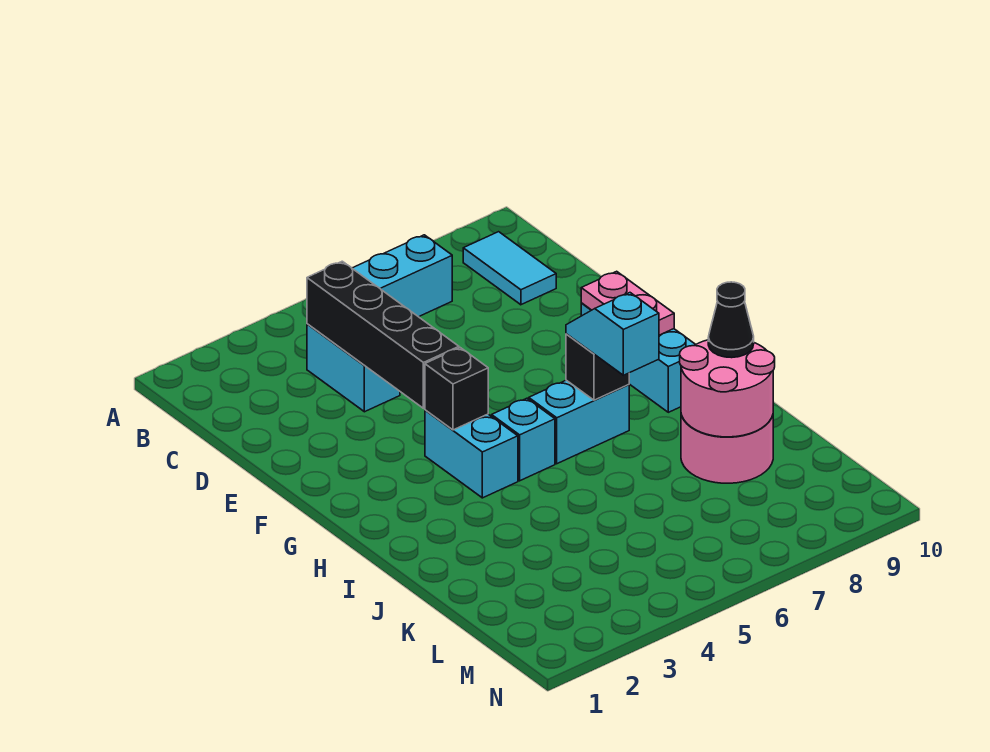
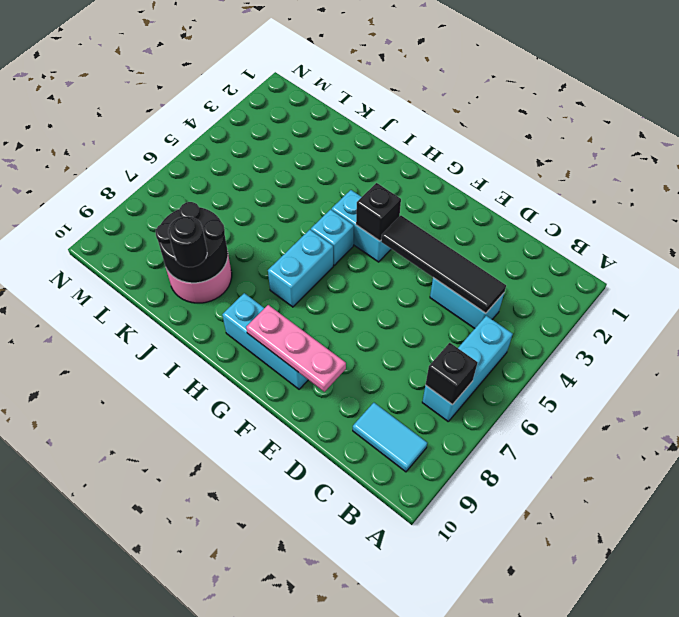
black brick C4:F4 level 2 -> black tile C4:F4 level 2
pink plate F9:G9 level 2 -> pink plate E9:G9 level 2
black brick H7 level 2 -> black brick B7 level 2
cyan slope H7:I7 level 3 top I -> none
pink round brick J8:K9 level 2 -> black round brick J8:K9 level 2
black cone J9 level 3 -> black round brick J9 level 3

